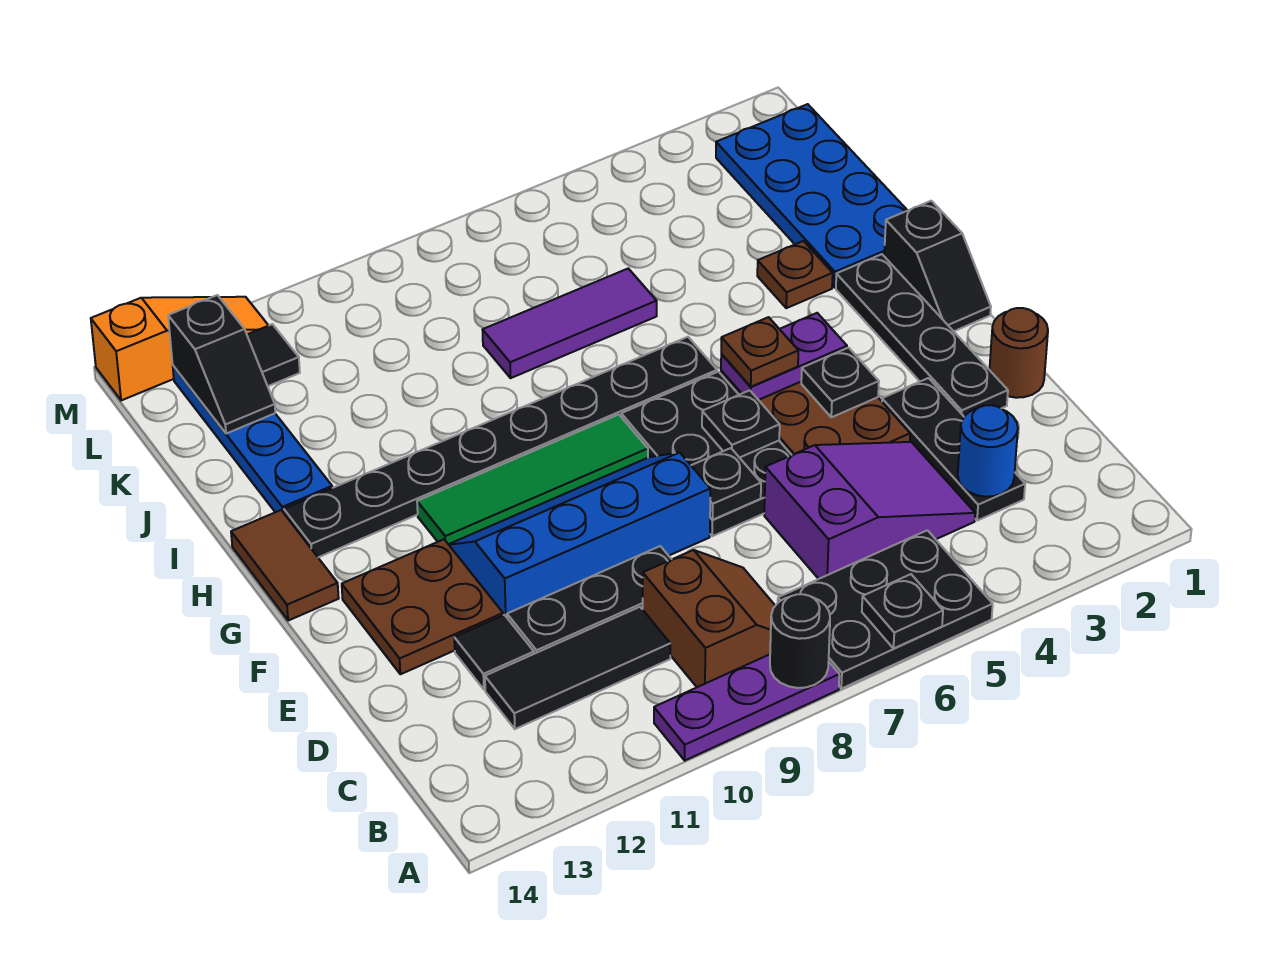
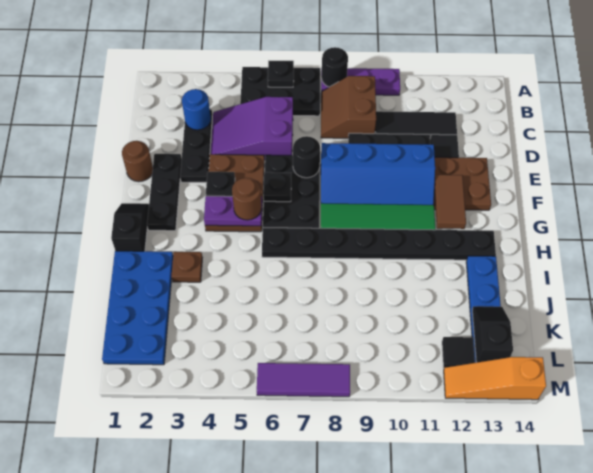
black plate E2:H2 level 1 -> black plate E2:G2 level 1
black plate E7 level 2 -> black round brick E7 level 2
brown plate G5 level 3 -> brown round brick G5 level 3
brown tile G14:H14 level 1 -> brown tile F12:G12 level 2
purple tile J6:J8 level 1 -> purple tile M6:M8 level 1

